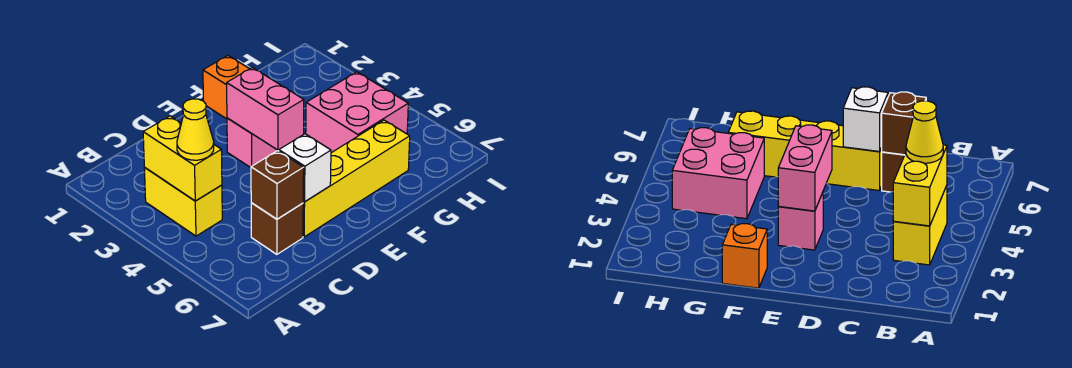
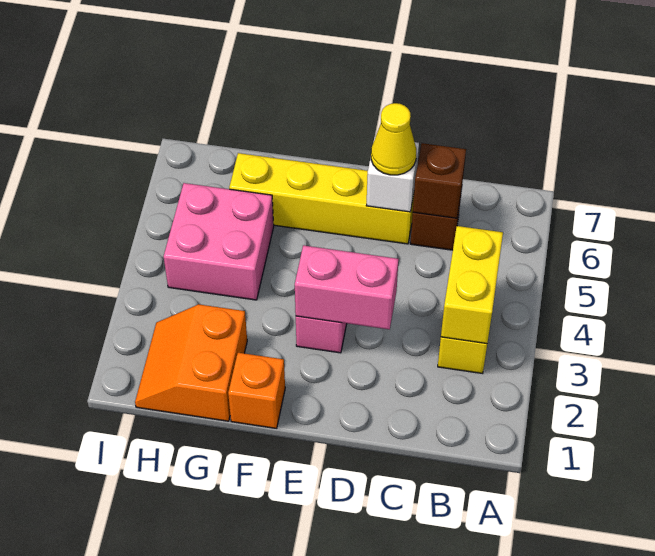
yellow cone B4 level 3 -> yellow cone D6 level 3
pink brick E3:E4 level 2 -> pink brick D3:E3 level 2
none -> orange slope G1:H2 level 1 top G

